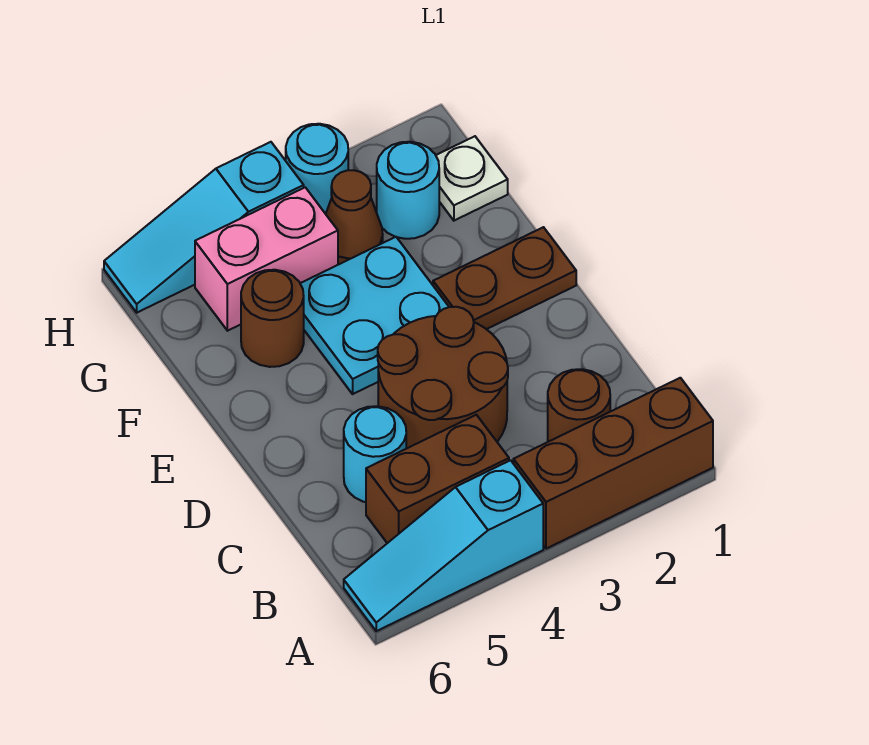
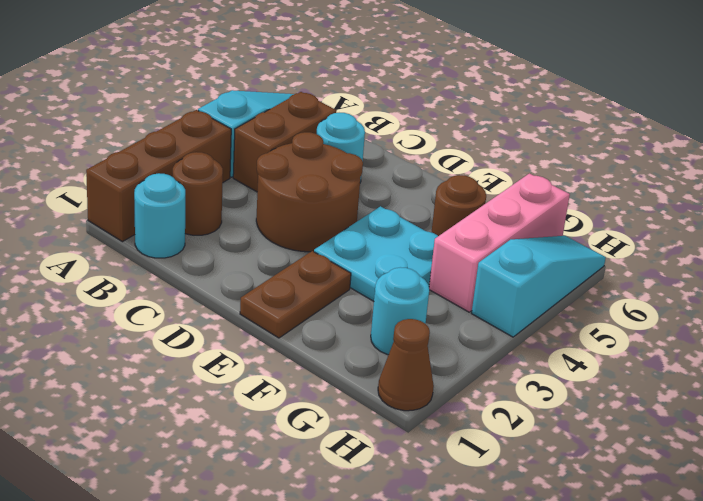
white plate G1 level 1 -> none
brown cone G3 level 1 -> brown cone H1 level 1
pink brick G4:G5 level 1 -> pink brick G4:G6 level 1
cyan round brick H3 level 1 -> cyan round brick B1 level 1

